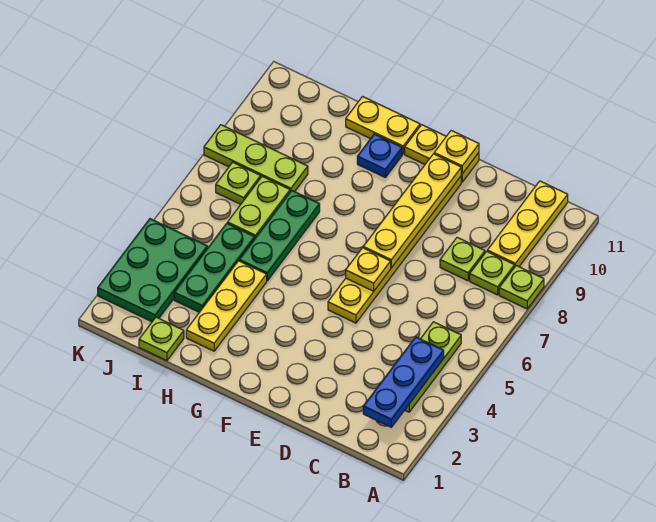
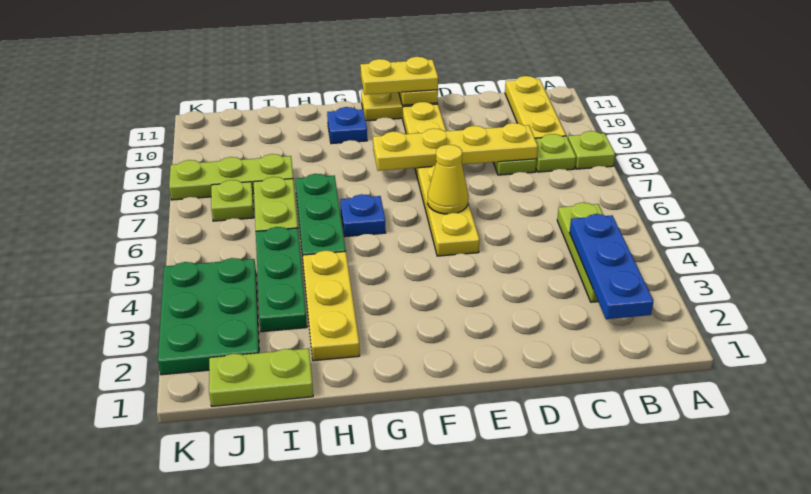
yellow plate E6 level 2 -> yellow cone E6 level 2
yellow plate E7:E10 level 2 -> yellow plate C8:F8 level 2
none -> blue plate G6 level 1
yellow plate G11:H11 level 1 -> yellow plate E11:F11 level 3
lime plate I1 level 1 -> lime plate I1:J1 level 1

